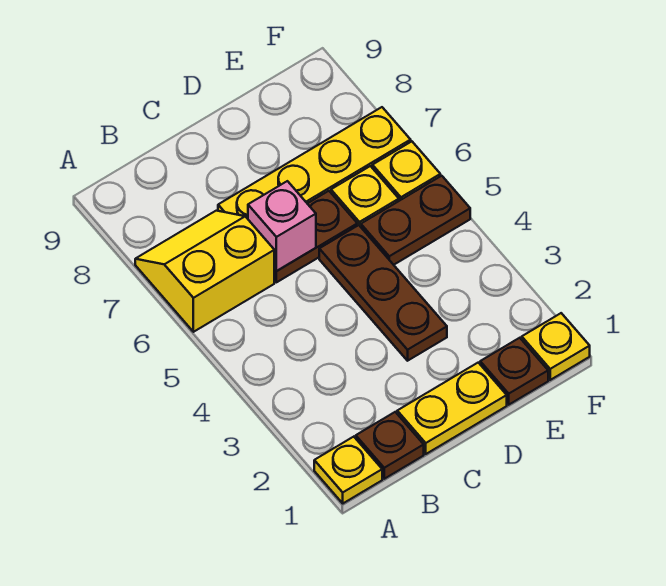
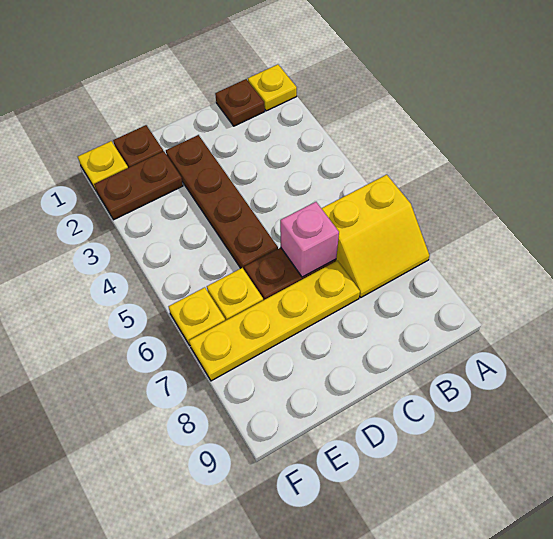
yellow plate C1:D1 level 1 -> none
brown plate D3:D5 level 1 -> brown plate D2:D5 level 1
brown plate E5:F5 level 1 -> brown plate E2:F2 level 1

